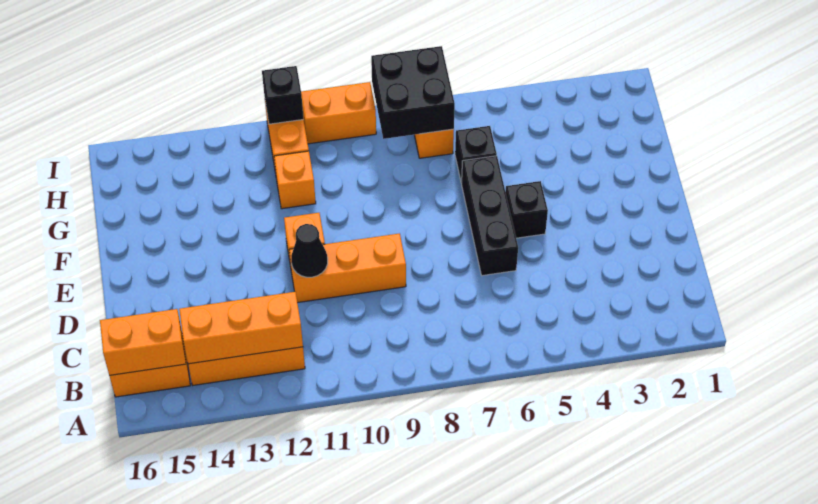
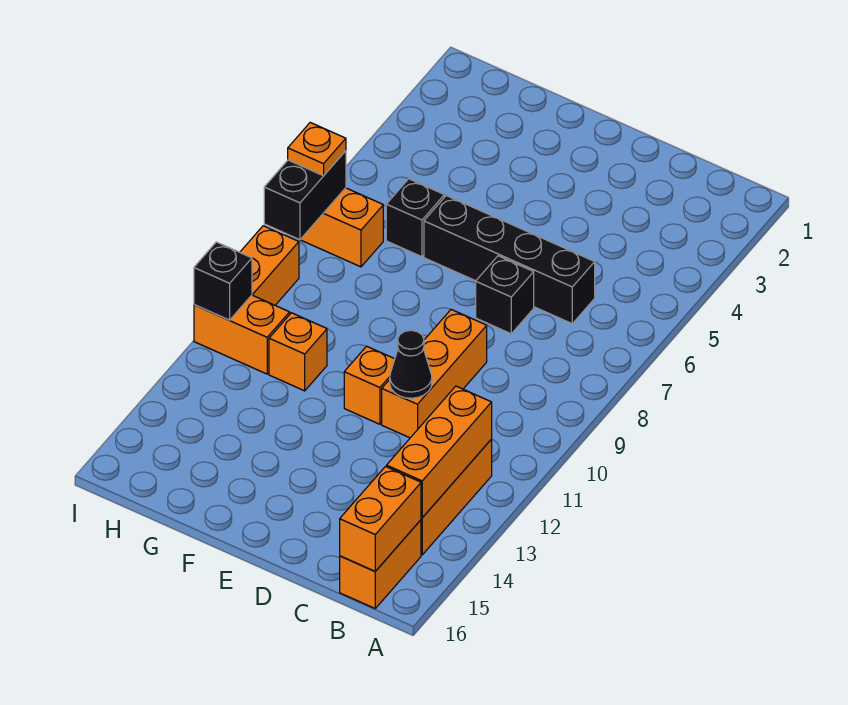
black brick D6:F6 level 1 -> black brick C6:F6 level 1
black brick E5 level 1 -> black brick D7 level 1
black brick H7:I8 level 2 -> black brick I7:I8 level 2
none -> orange plate I7 level 3

